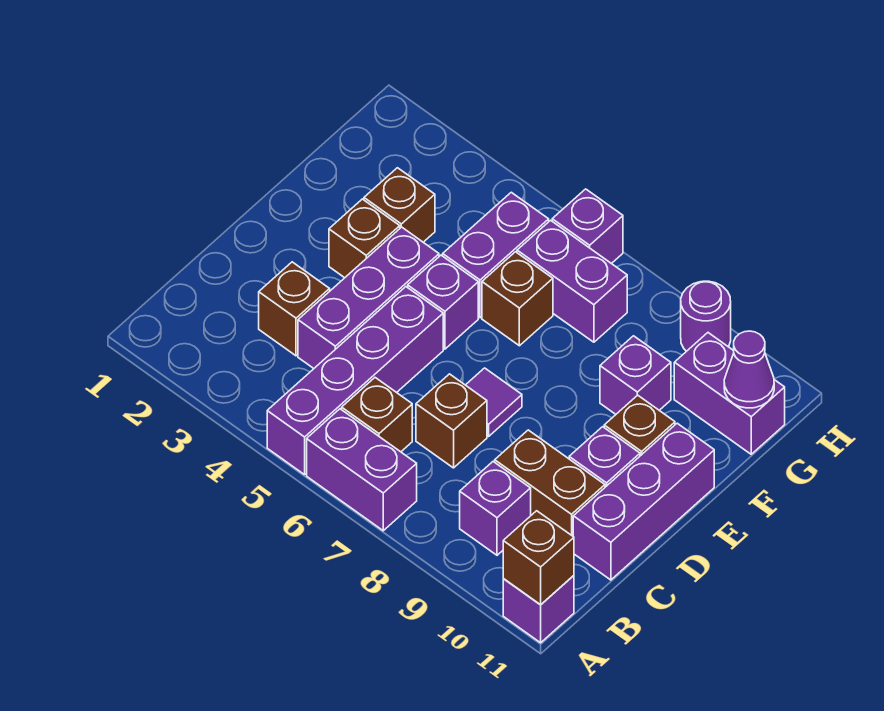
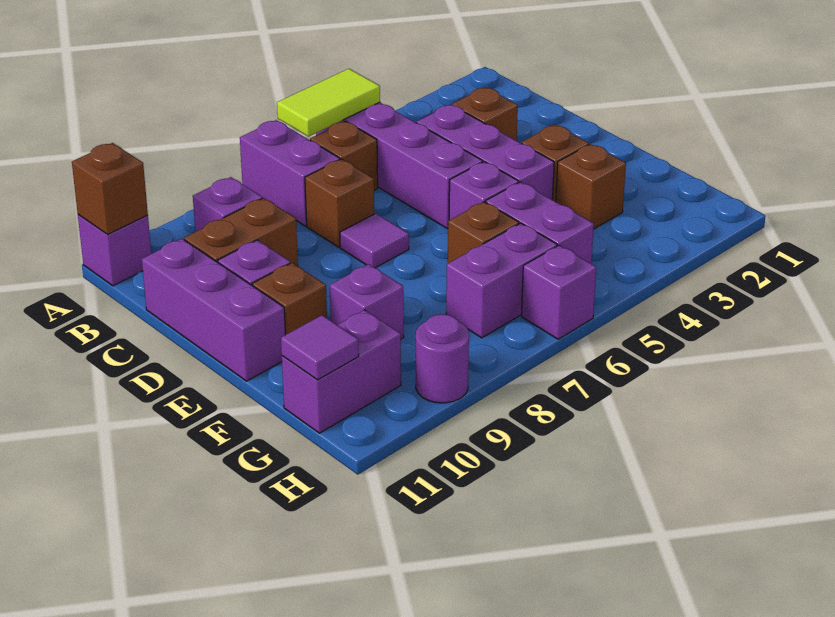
none -> lime tile A5:A6 level 2
purple brick A6:A7 level 1 -> purple brick A7:B7 level 1
purple cone G11 level 2 -> purple tile G11 level 2

